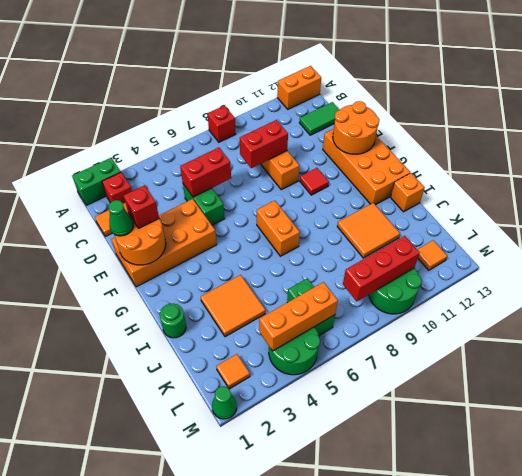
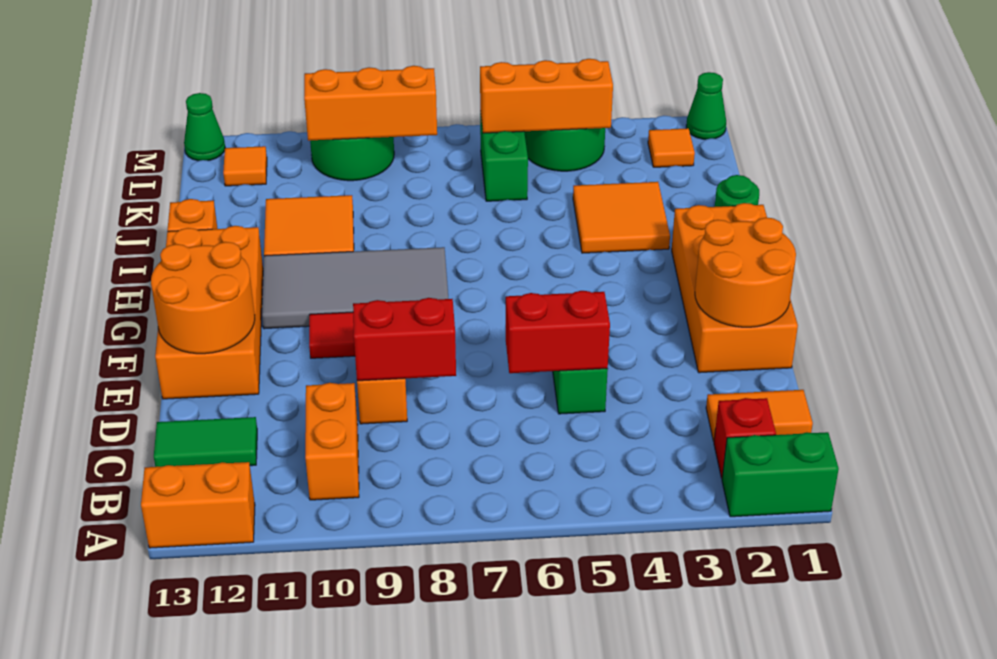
red brick A8 level 1 -> none
orange brick E1:F4 level 1 -> orange brick E1:H2 level 1
green cone E1 level 3 -> green cone M13 level 1
red brick E2 level 3 -> none
orange brick G7:H7 level 1 -> orange brick B10:C10 level 1
none -> grey tile G8:H11 level 1
red brick L8:L10 level 2 -> orange brick L8:L10 level 2

